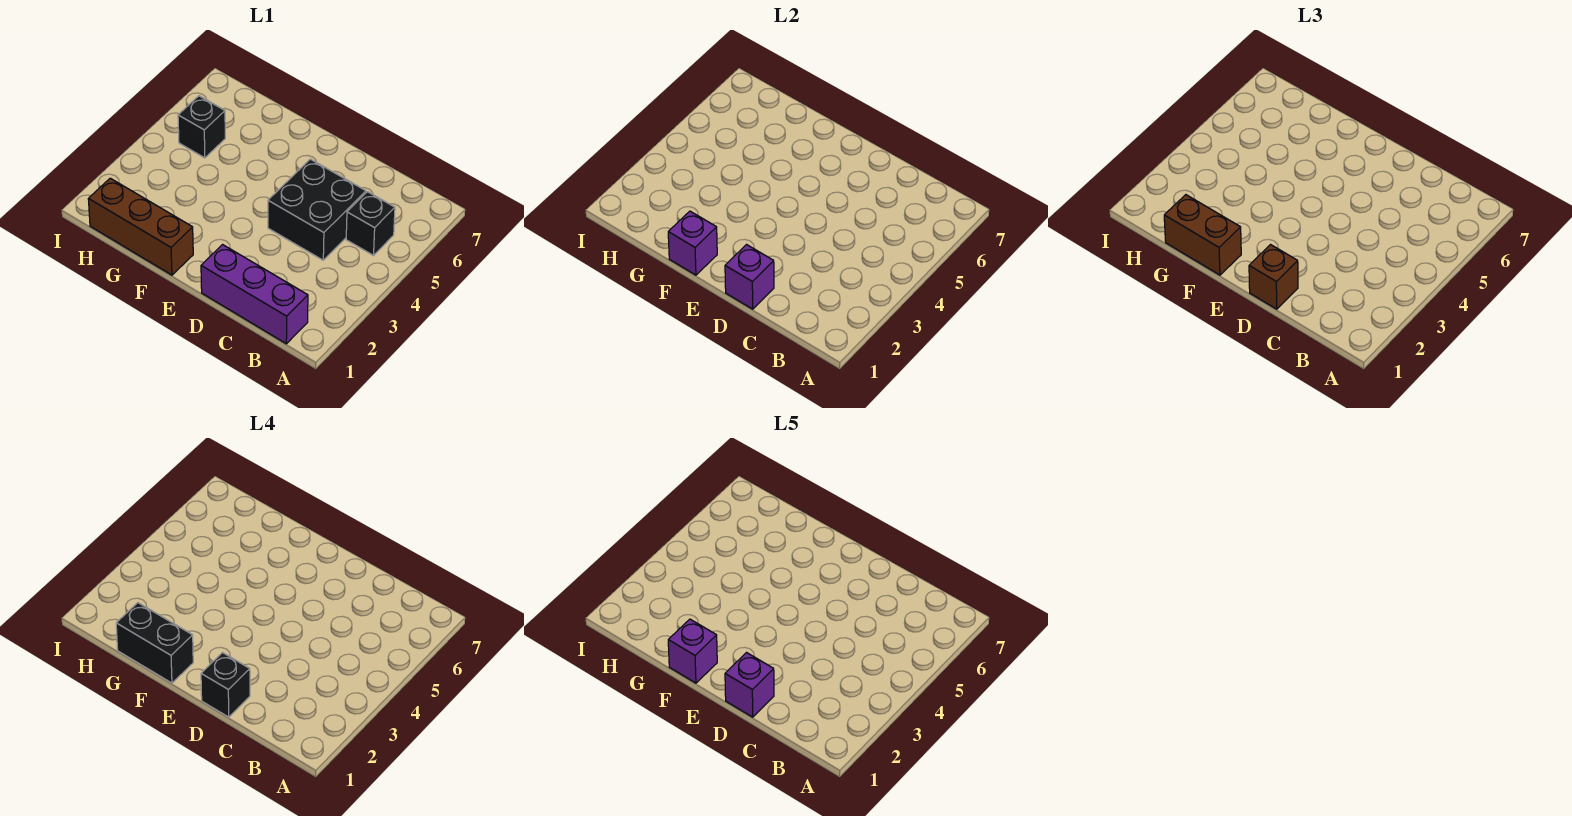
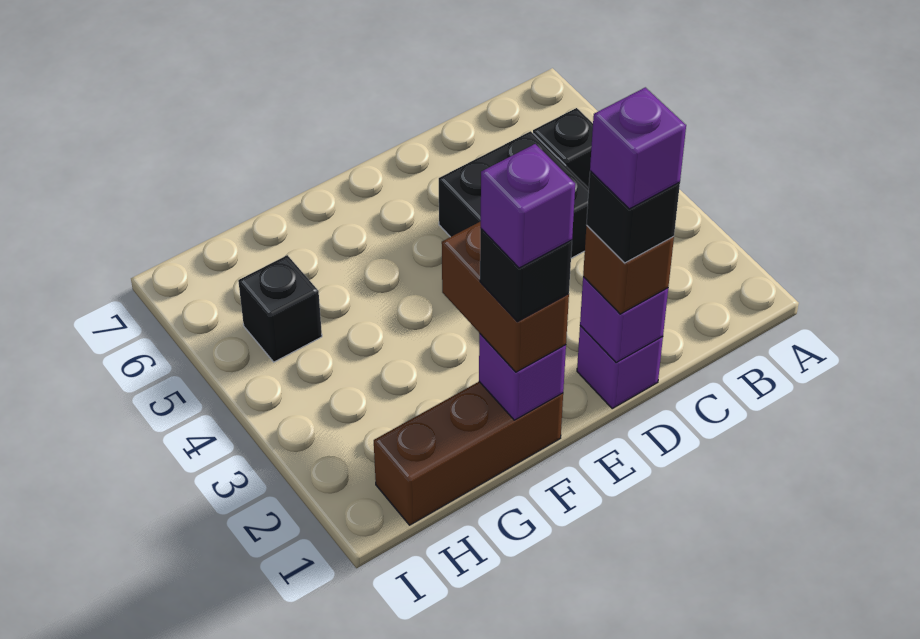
purple brick B1:D1 level 1 -> purple brick D1 level 1
brown brick F1:G1 level 3 -> brown brick F1:F2 level 3
black brick F1:G1 level 4 -> black brick F1 level 4

